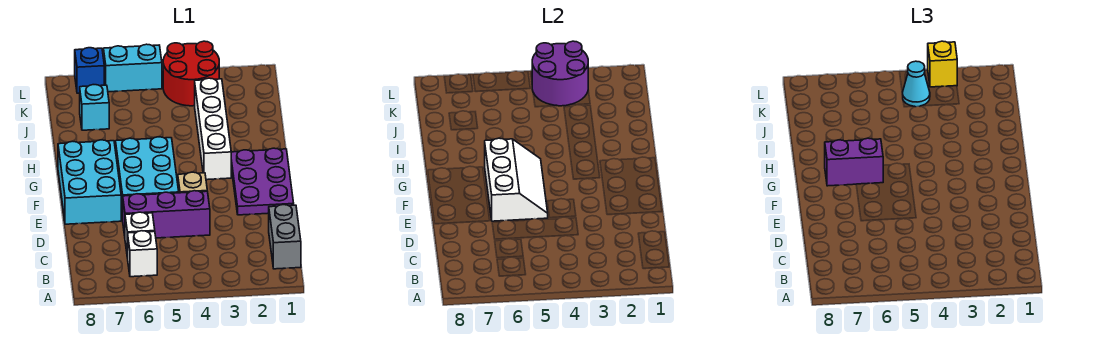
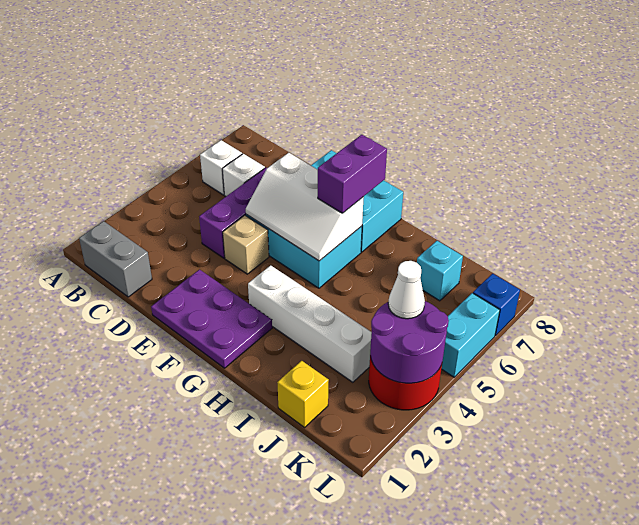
cyan cone K4 level 3 -> white cone K4 level 3
yellow brick L3 level 3 -> yellow brick J1 level 1

